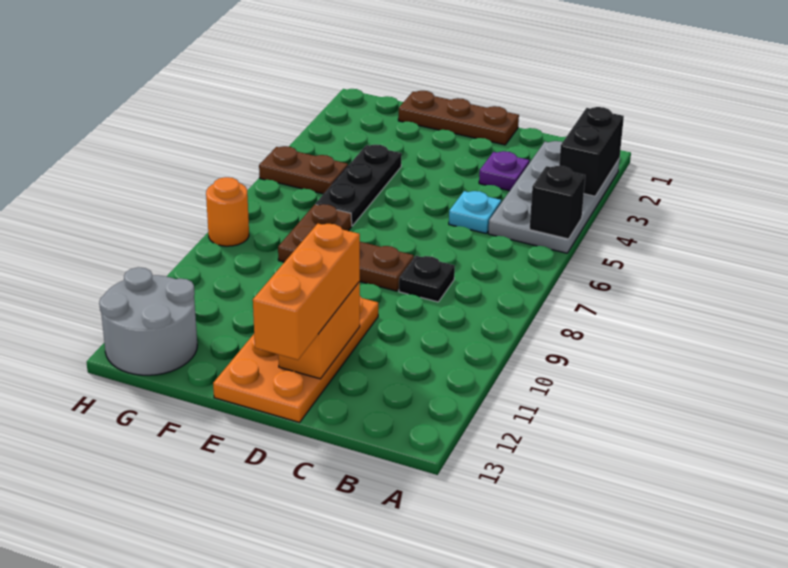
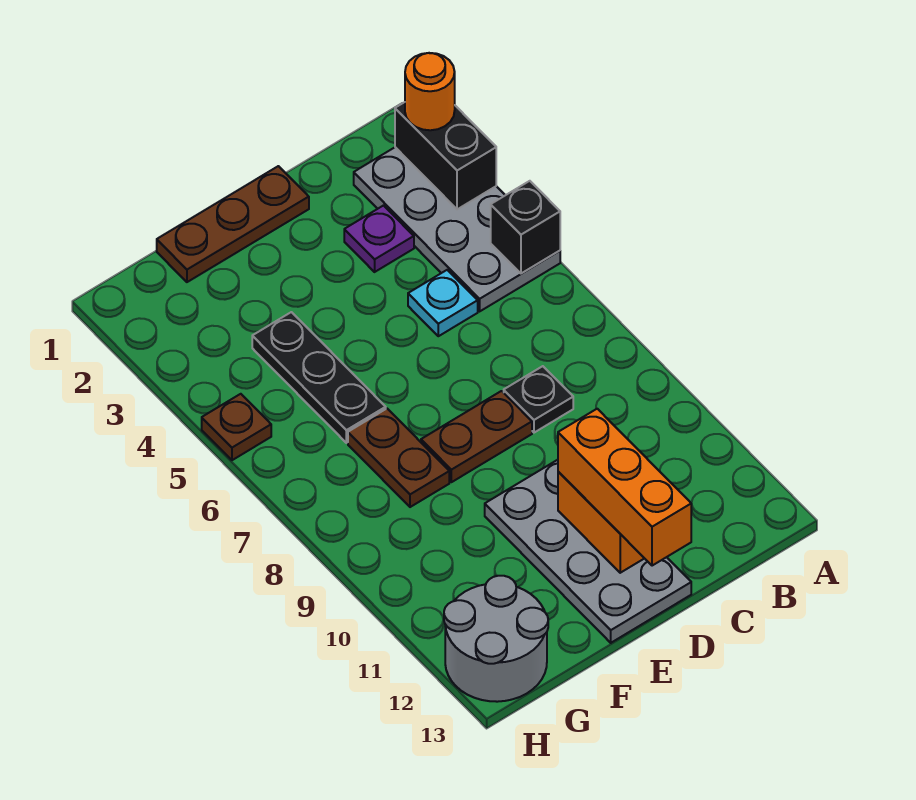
orange plate D10:E13 level 1 -> grey plate D10:E13 level 1
brown plate G5:H5 level 1 -> brown plate H5 level 1
orange round brick H8 level 1 -> orange round brick A2 level 3

